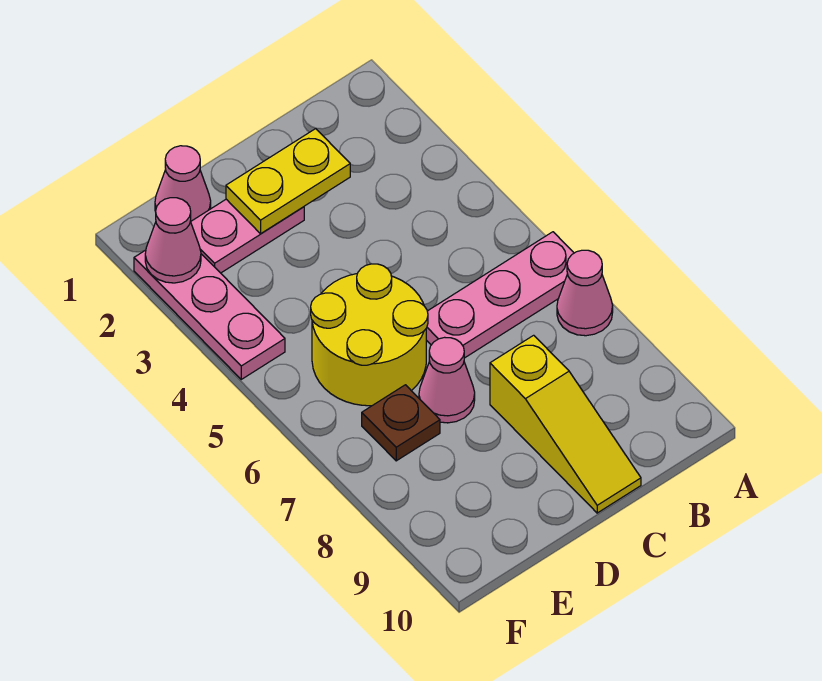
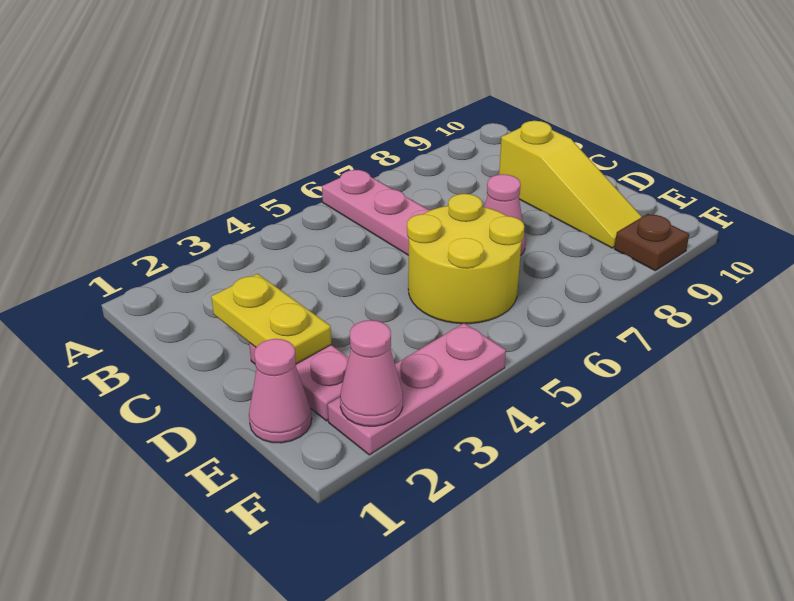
pink cone A7 level 1 -> none
yellow slope C8:C10 level 1 top 8 -> yellow slope C9:E9 level 1 top C
brown plate E7 level 1 -> brown plate F9 level 1

